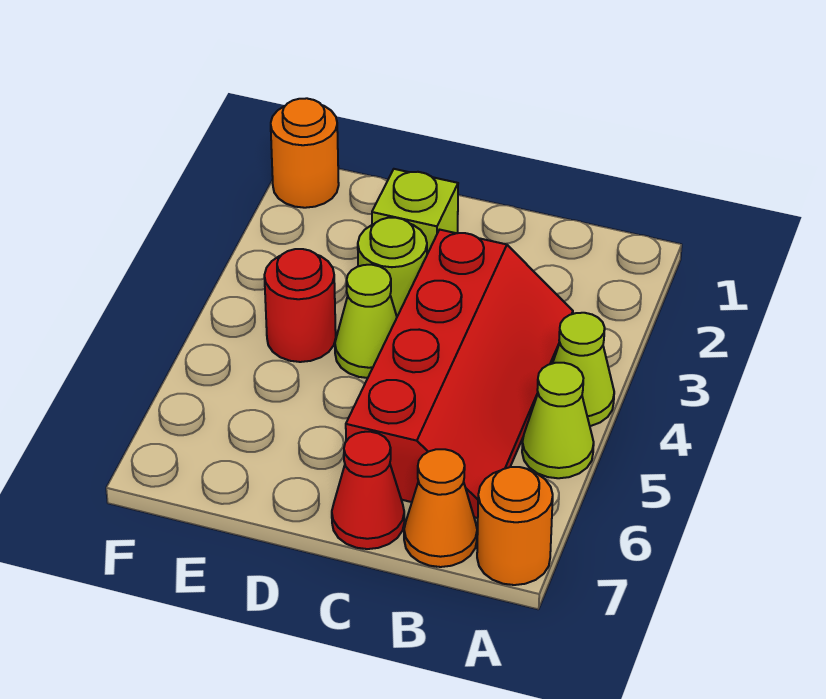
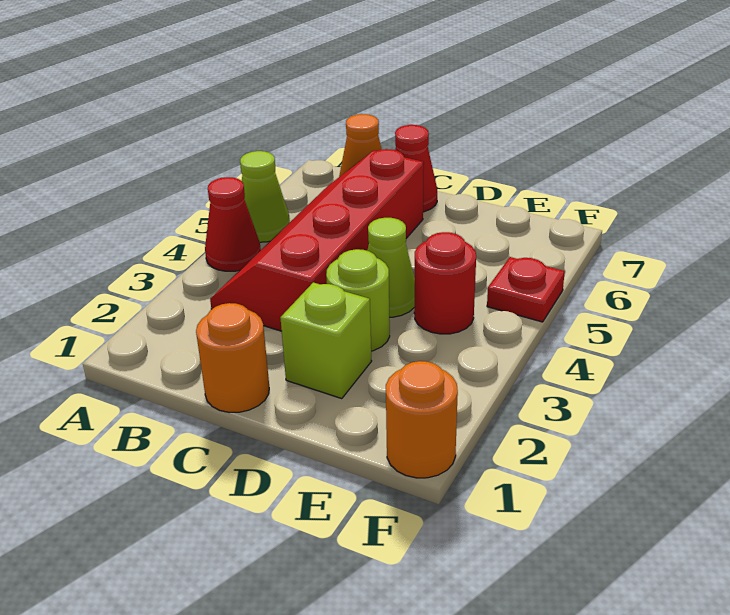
lime cone A4 level 1 -> red cone A4 level 1
orange round brick A7 level 1 -> orange round brick C1 level 1
none -> red plate F5 level 1

